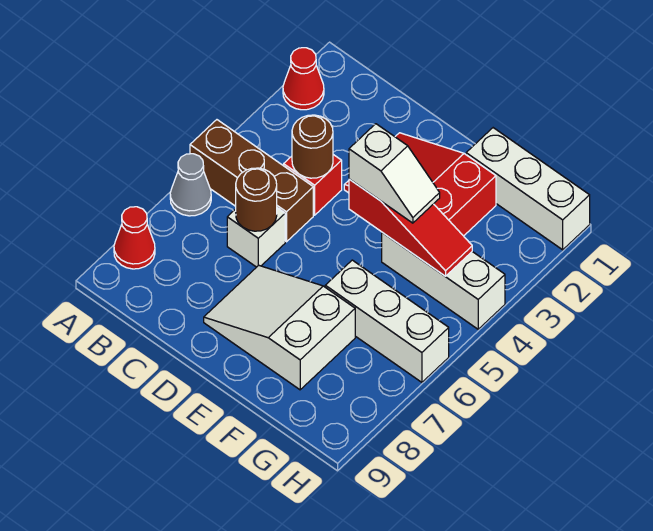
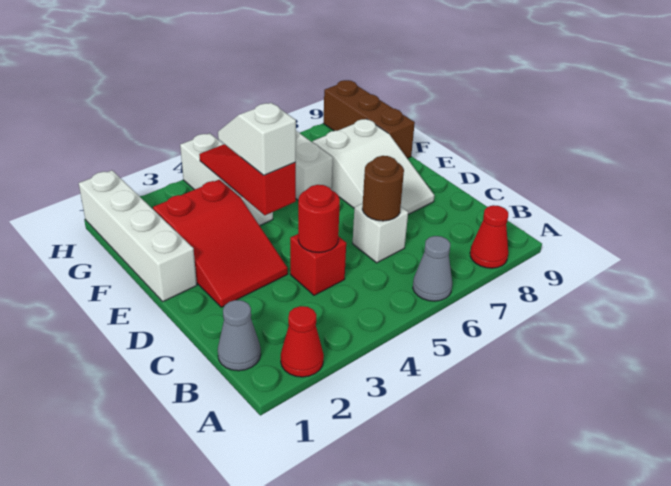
brown brick A5:C5 level 1 -> brown brick F9:H9 level 1
none -> grey cone B1 level 1
brown round brick C4 level 2 -> red round brick C4 level 2
white brick F1:H1 level 1 -> white brick E1:H1 level 1

